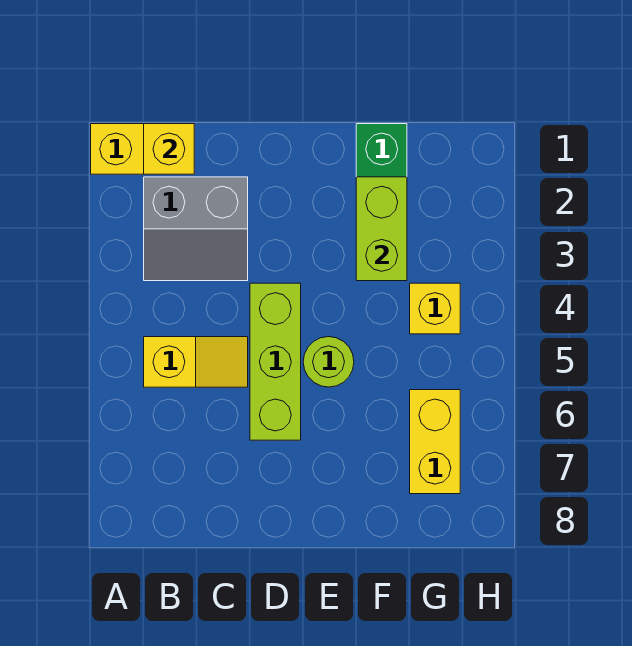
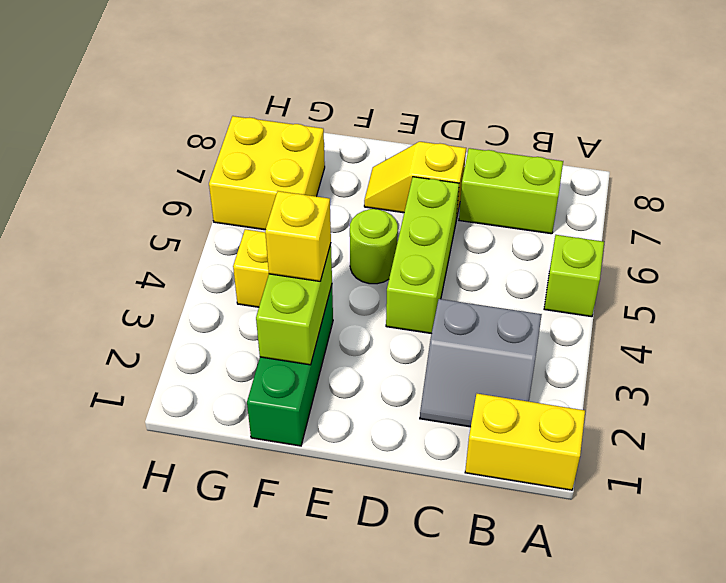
none -> lime brick A5 level 1
yellow brick B1 level 2 -> yellow brick F3 level 3
grey slope B2:C3 level 1 top 2 -> grey slope B2:C3 level 1 top 3
yellow slope B5:C5 level 1 top B -> yellow slope D7:E7 level 1 top D
none -> lime brick B7:C7 level 1
yellow brick G6:G7 level 1 -> yellow brick G6:H7 level 1

